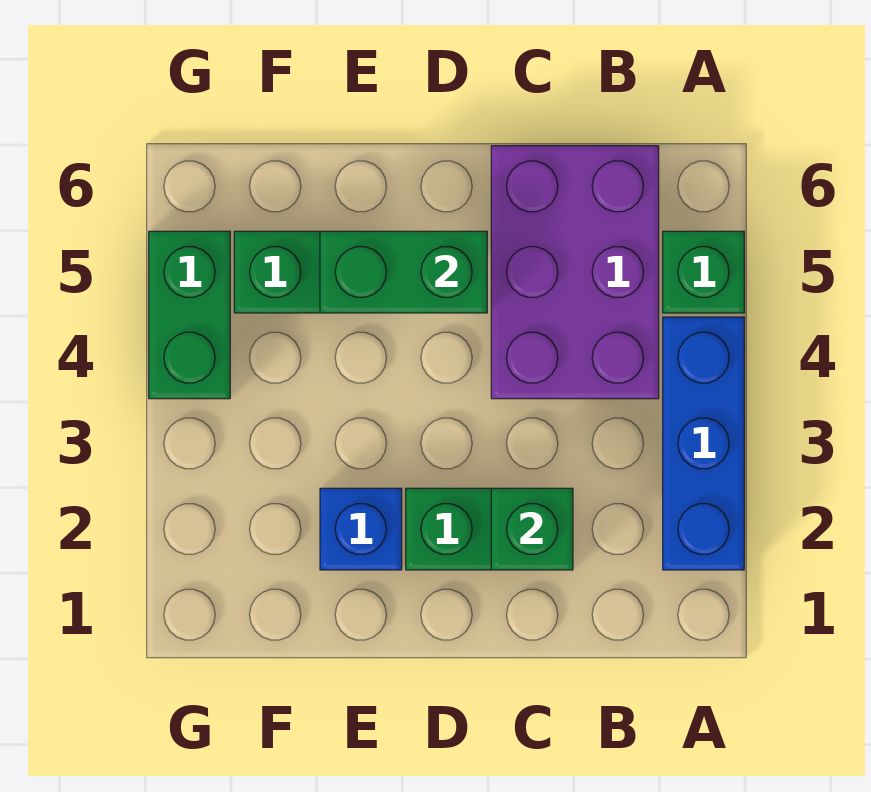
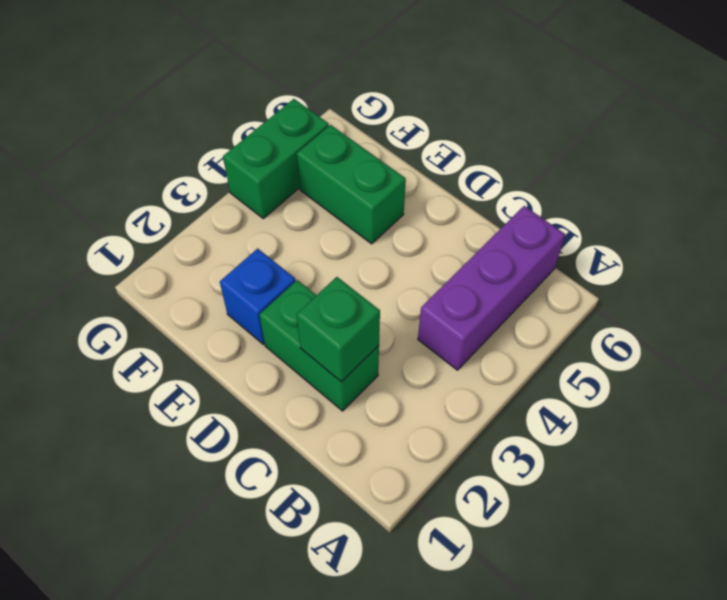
blue brick A2:A4 level 1 -> none
green brick A5 level 1 -> none
purple brick B4:C6 level 1 -> purple brick B4:B6 level 1
green brick D5:E5 level 2 -> none

